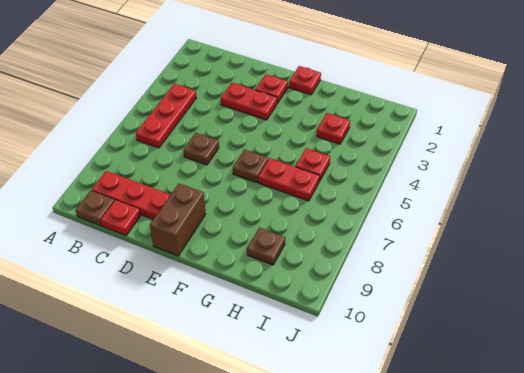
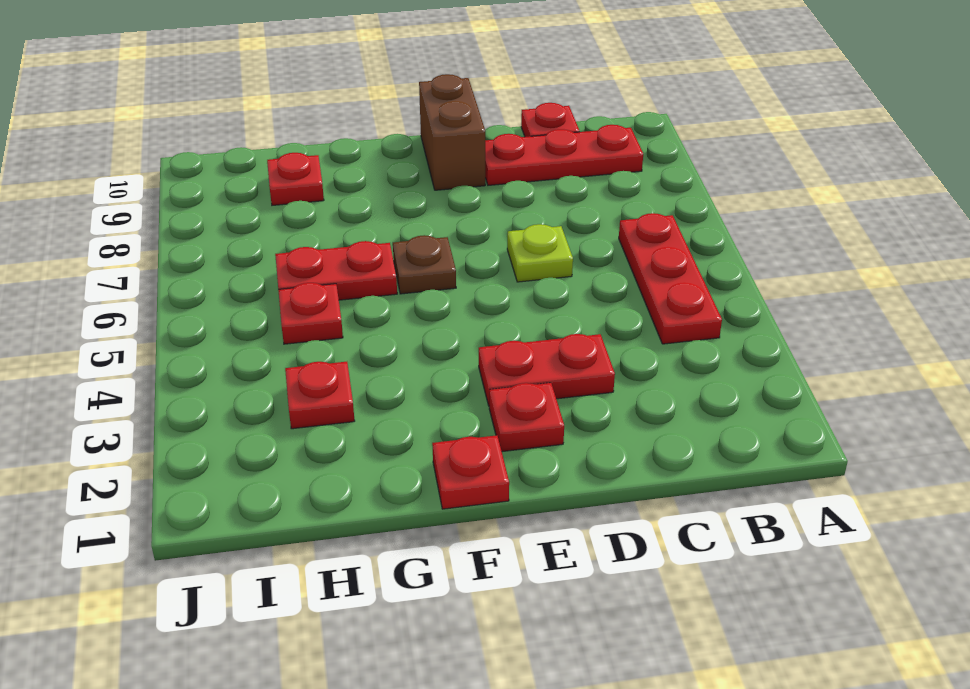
brown plate B10 level 1 -> none
brown plate D6 level 1 -> lime plate D6 level 1
brown plate H9 level 1 -> red plate H9 level 1

